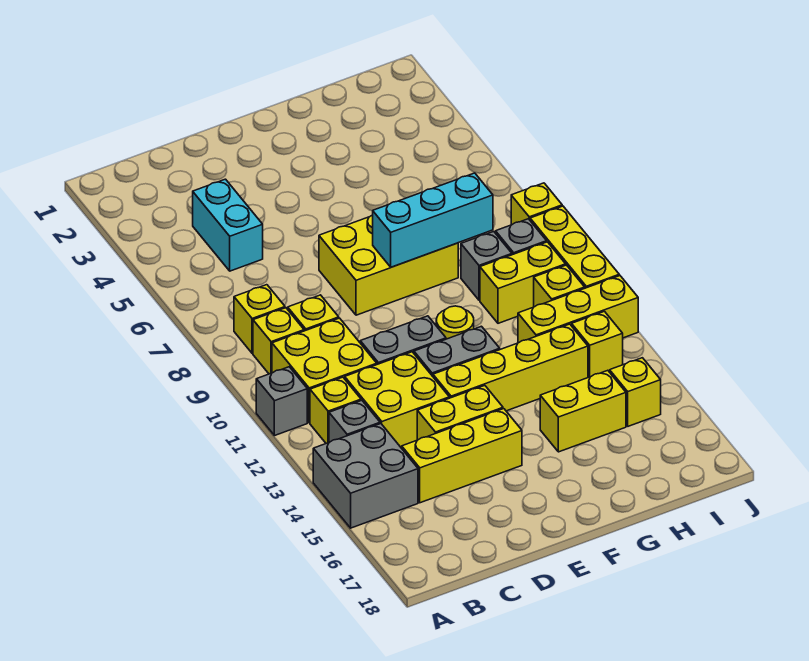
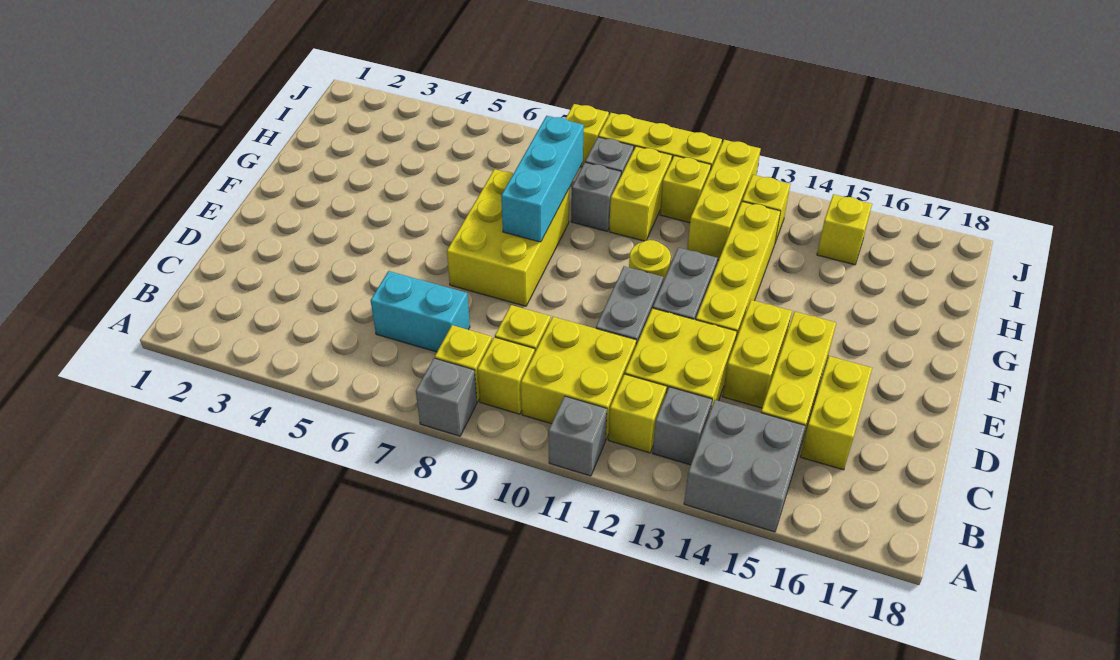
none -> grey brick A8 level 1
cyan brick C4:C5 level 1 -> cyan brick C6:C7 level 1
yellow brick G15:H15 level 1 -> yellow brick C16:D16 level 1

